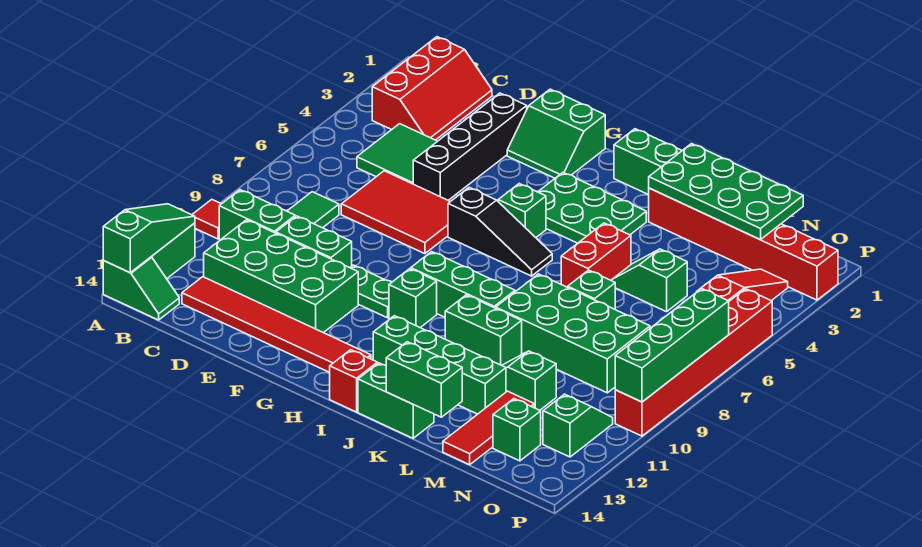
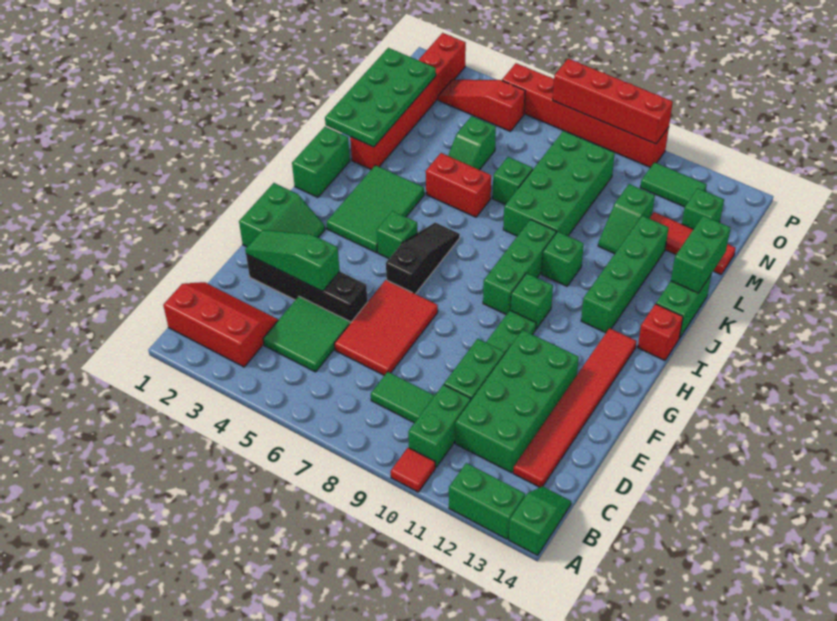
green slope A12:A14 level 2 top 14 -> green slope E2:E4 level 2 top 4
green plate H3:J4 level 1 -> green tile H3:J4 level 1
green brick J10:K10 level 1 -> green brick J10 level 1
green slope O11:O12 level 1 top 12 -> green tile O11:O12 level 1
green brick P7:P10 level 2 -> red brick P7:P10 level 2

